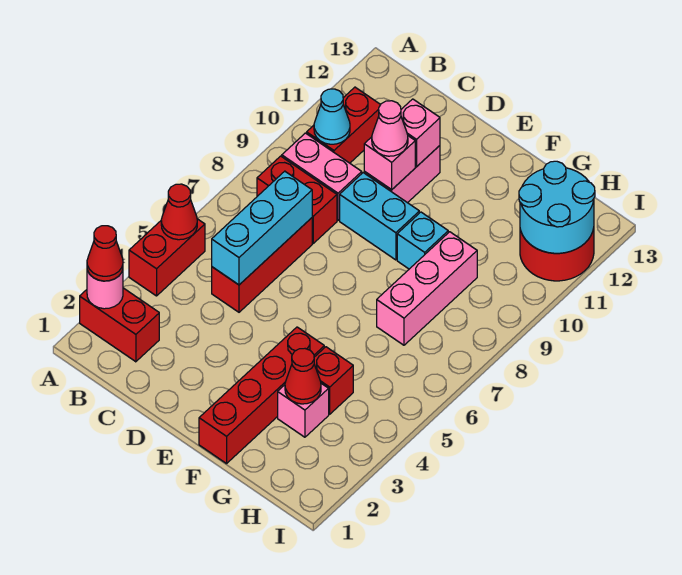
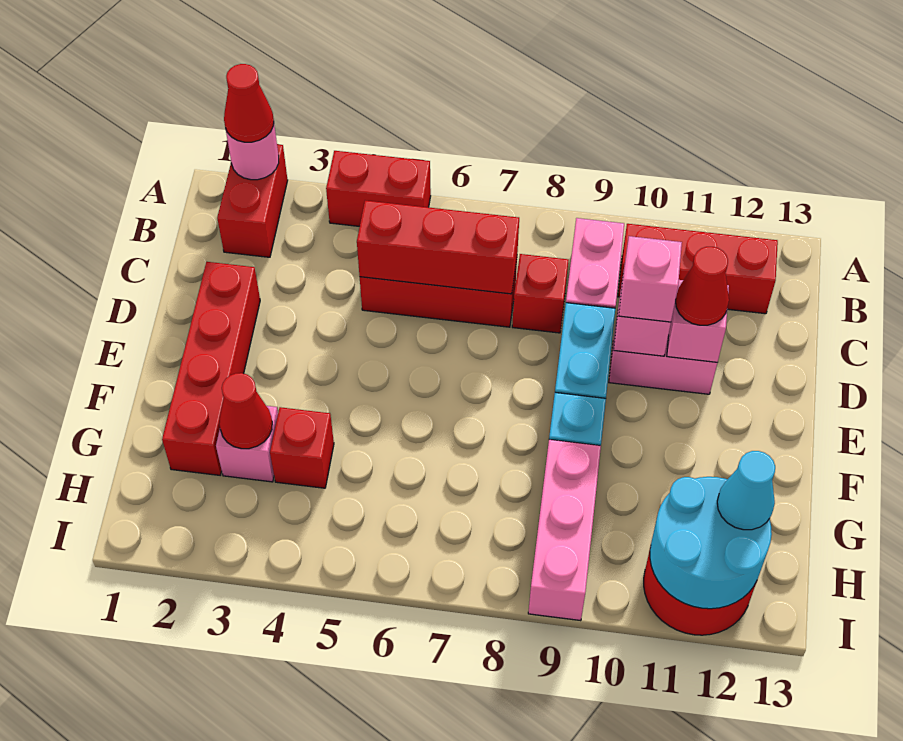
red cone A5 level 2 -> red cone D11 level 3
red brick B8:C8 level 1 -> red brick C8 level 1
red brick B10:B11 level 1 -> red brick B10:B12 level 1
cyan cone B10 level 2 -> cyan cone H12 level 3
cyan brick C5:C7 level 2 -> red brick C5:C7 level 2
pink cone D10 level 3 -> pink brick D10 level 3
red brick F1:F4 level 1 -> red brick D2:G2 level 1
pink brick G7:G9 level 1 -> pink brick G9:I9 level 1

